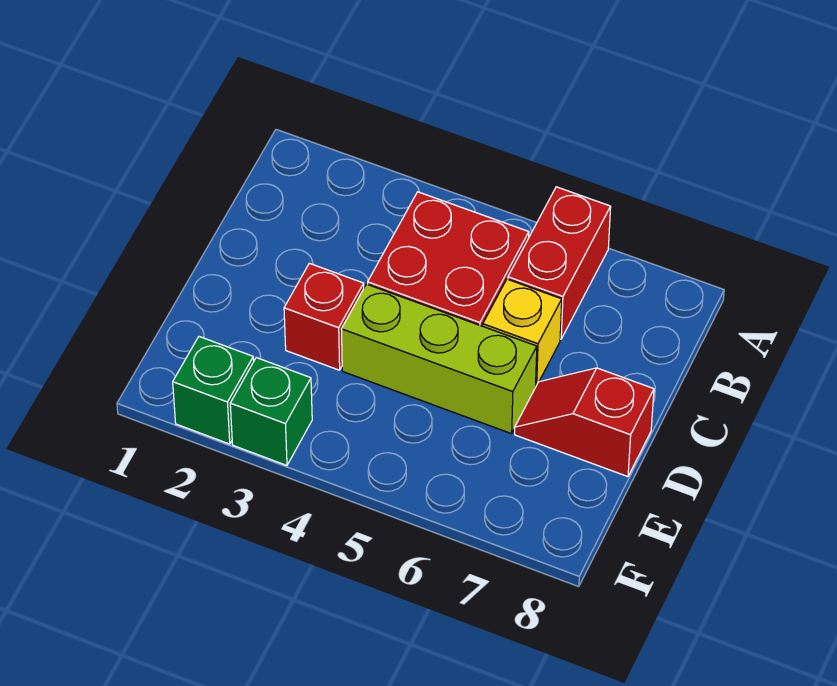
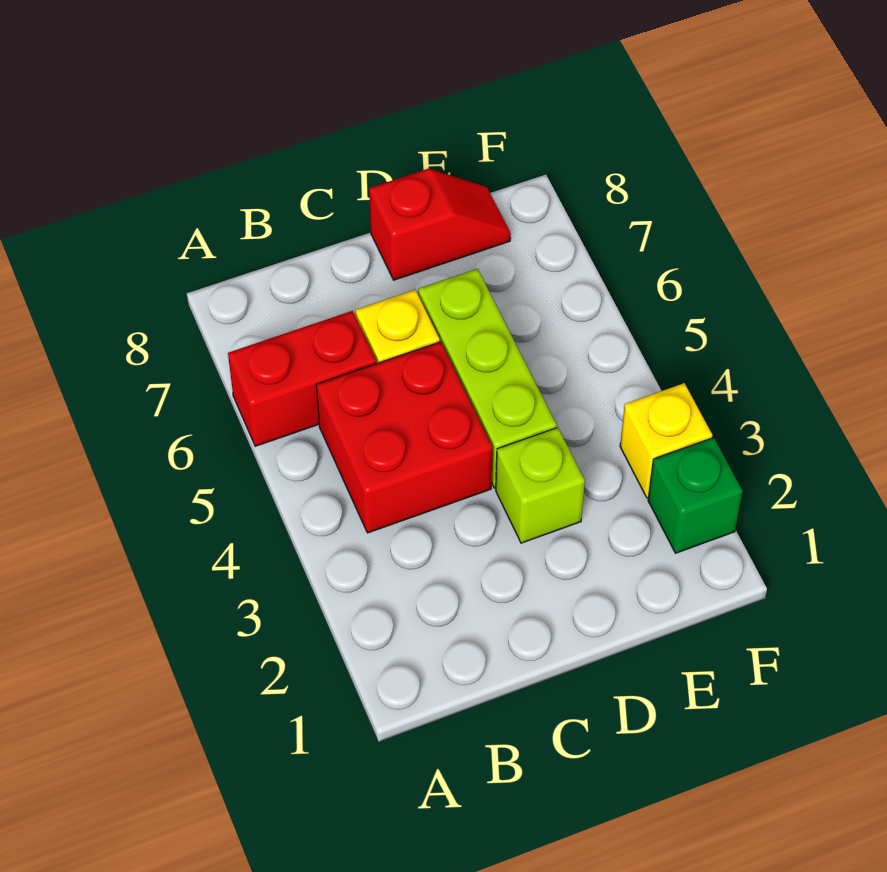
red brick D3 level 1 -> lime brick D3 level 1
red slope D7:D8 level 1 top 8 -> red slope D8:E8 level 1 top D
green brick F3 level 1 -> yellow brick F3 level 1

